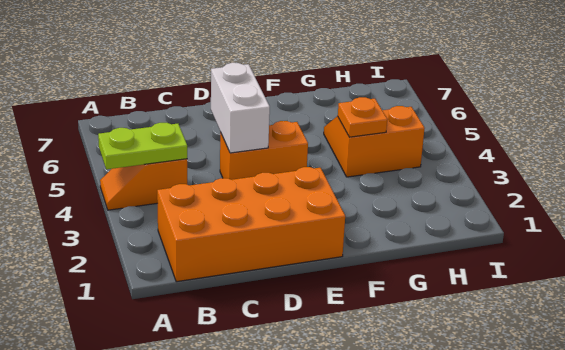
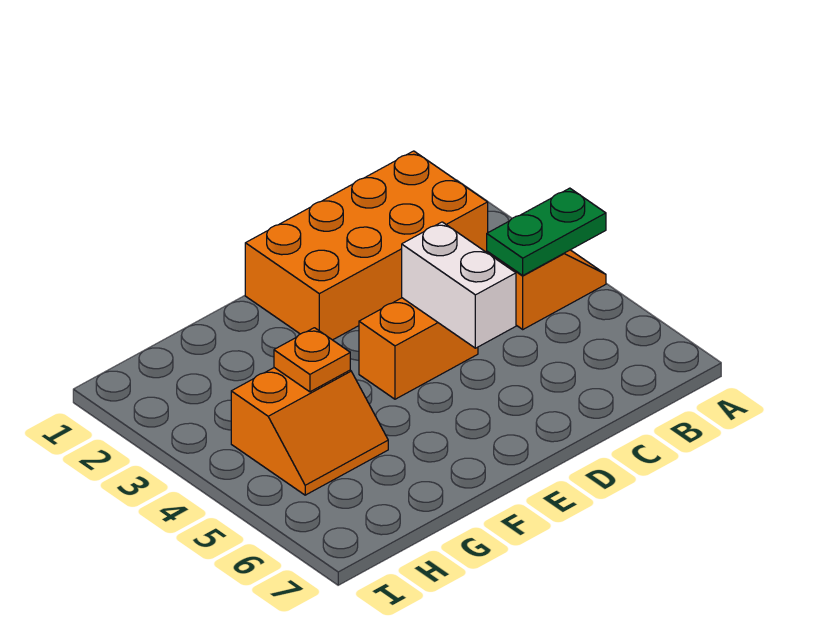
lime plate A4:B4 level 2 -> green plate A4:B4 level 2

